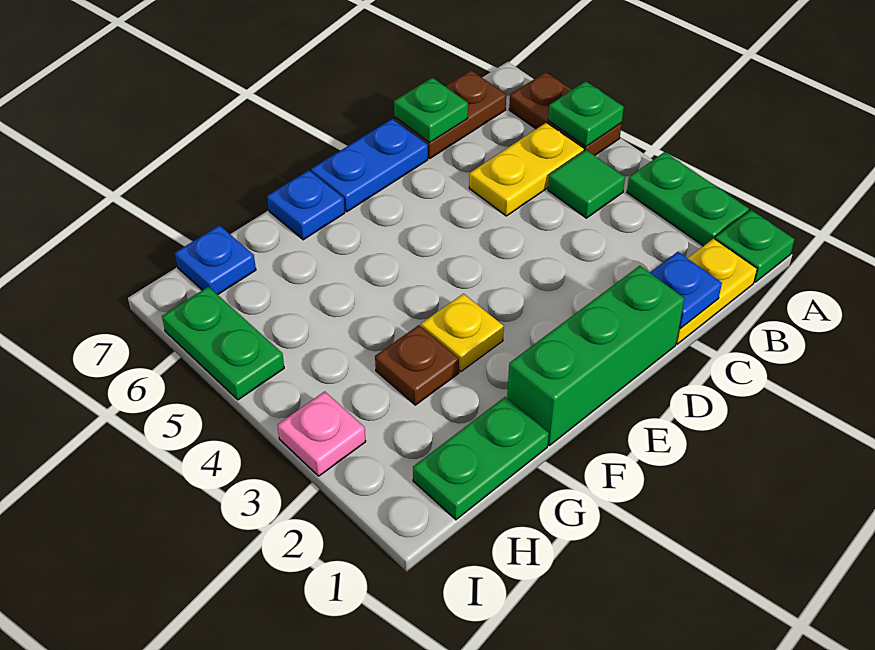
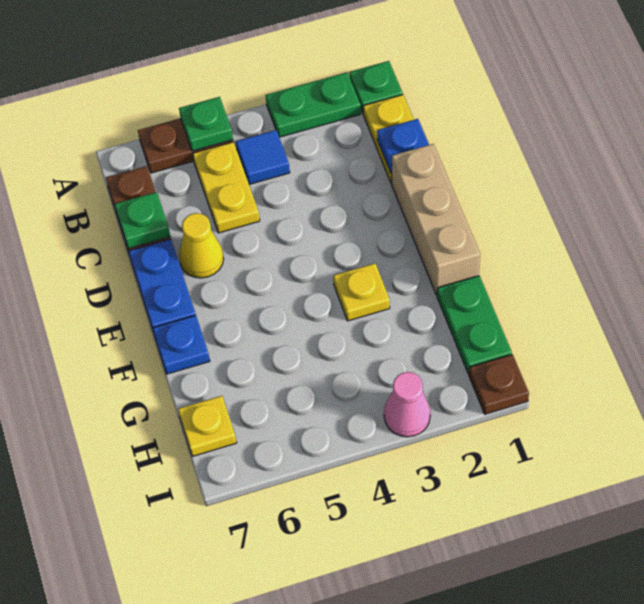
green tile B4 level 1 -> blue tile B4 level 1
green brick D1:F1 level 1 -> tan brick D1:F1 level 1
none -> yellow cone D6 level 1
brown plate G3 level 1 -> brown plate I1 level 1
blue plate H7 level 1 -> yellow plate H7 level 1
pink plate I3 level 1 -> pink cone I3 level 1
green plate I5:I6 level 1 -> none

